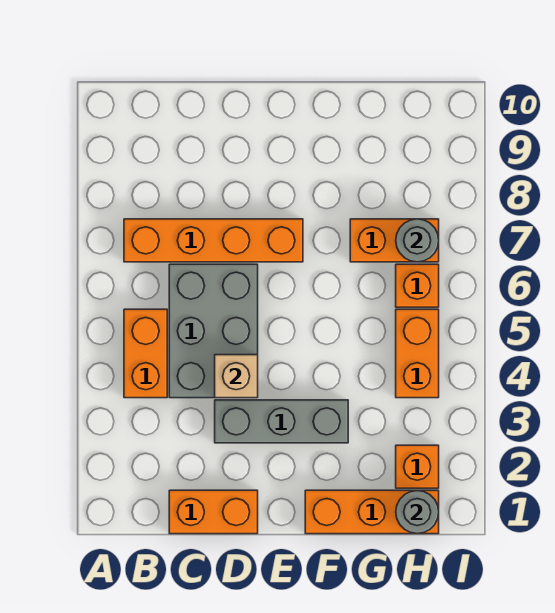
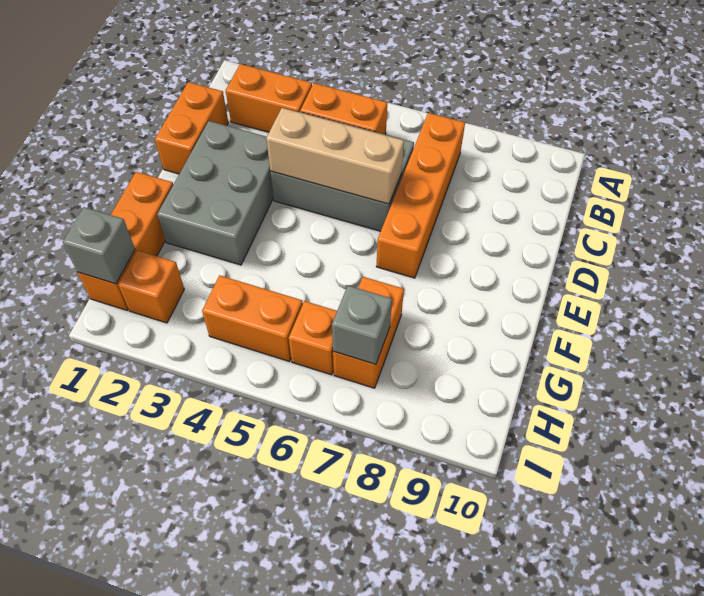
none -> orange brick B2:B3 level 1
grey brick D3:F3 level 1 -> grey brick D2:F3 level 1
tan brick D4 level 2 -> tan brick D4:D6 level 2
grey round brick H1 level 2 -> grey brick H1 level 2
grey round brick H7 level 2 -> grey brick H7 level 2

